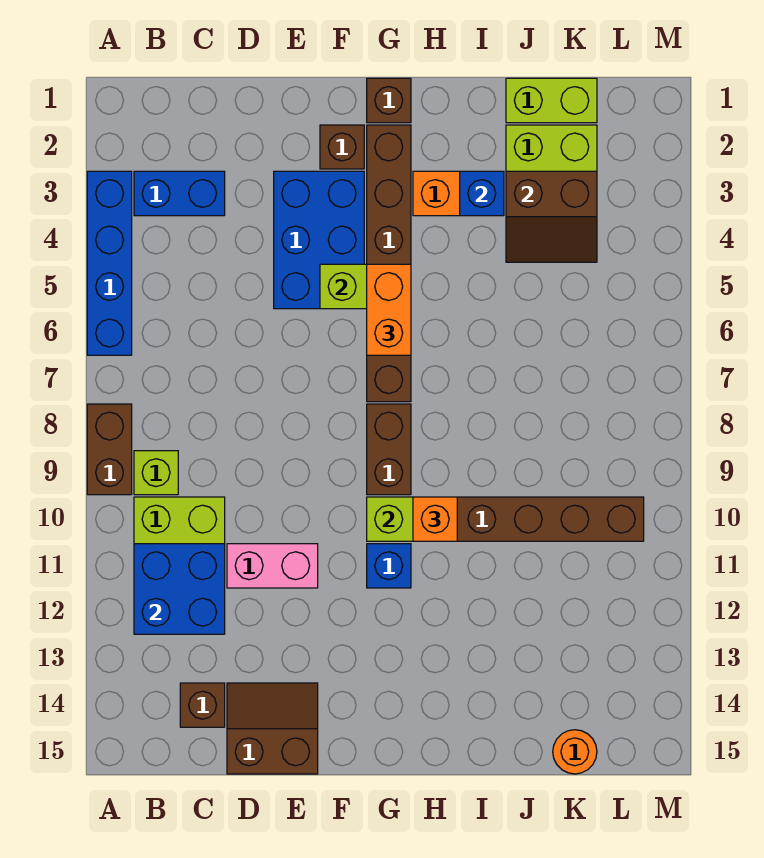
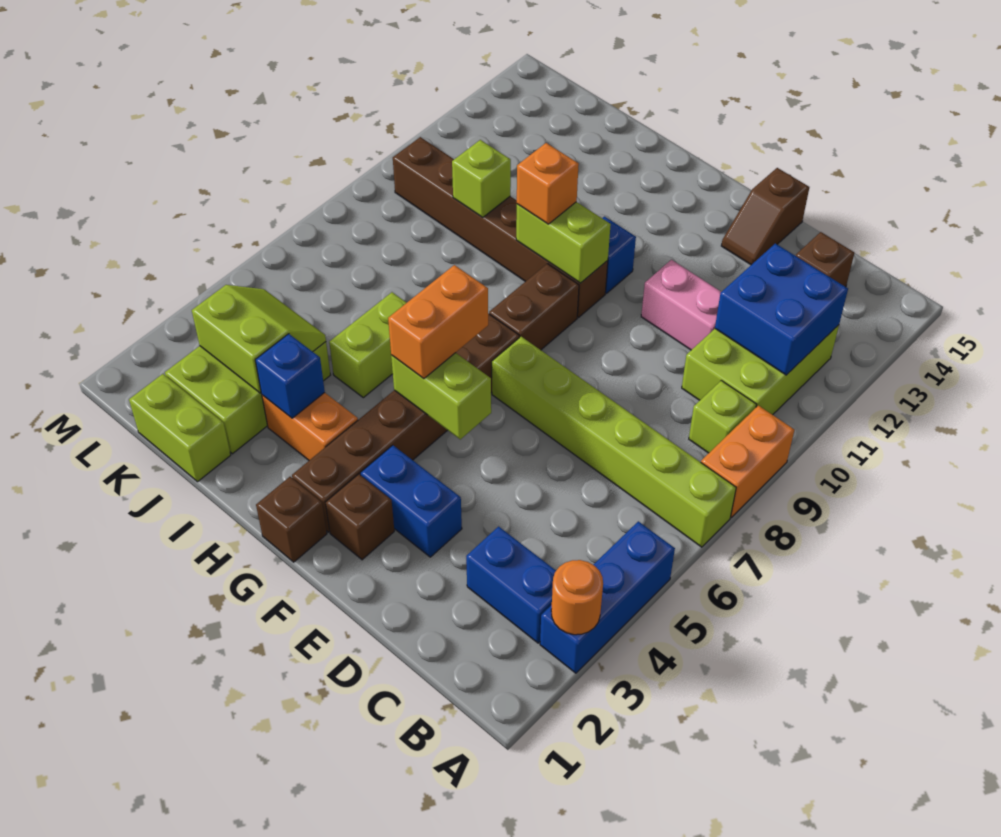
blue brick A3:A6 level 1 -> blue brick A3:A5 level 1
none -> lime brick A7:F7 level 1
brown brick A8:A9 level 1 -> orange brick A8:A9 level 1
brown slope D14:E15 level 1 top 15 -> brown slope E14:E15 level 1 top 15
blue brick E3:F5 level 1 -> blue brick E3:F3 level 1
none -> lime brick I5:I6 level 1
brown slope J3:K4 level 2 top 3 -> lime slope J3:K4 level 2 top 3
none -> lime brick J10 level 2
orange round brick K15 level 1 -> orange round brick A3 level 2

